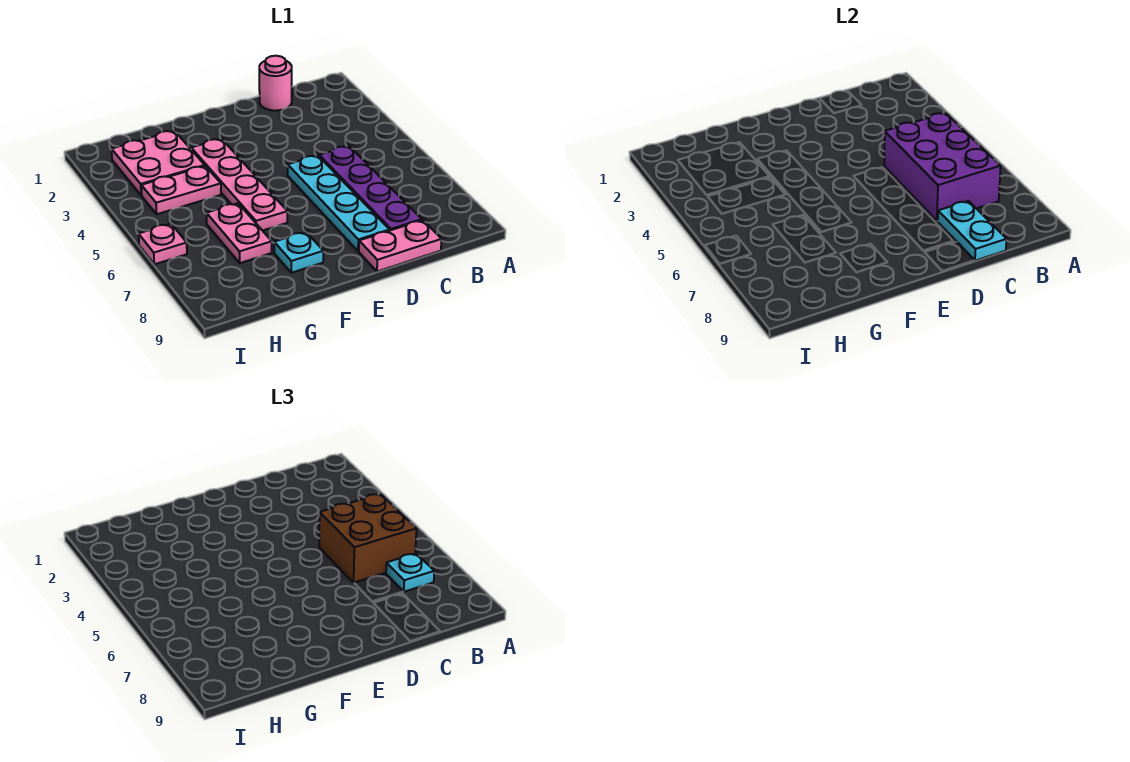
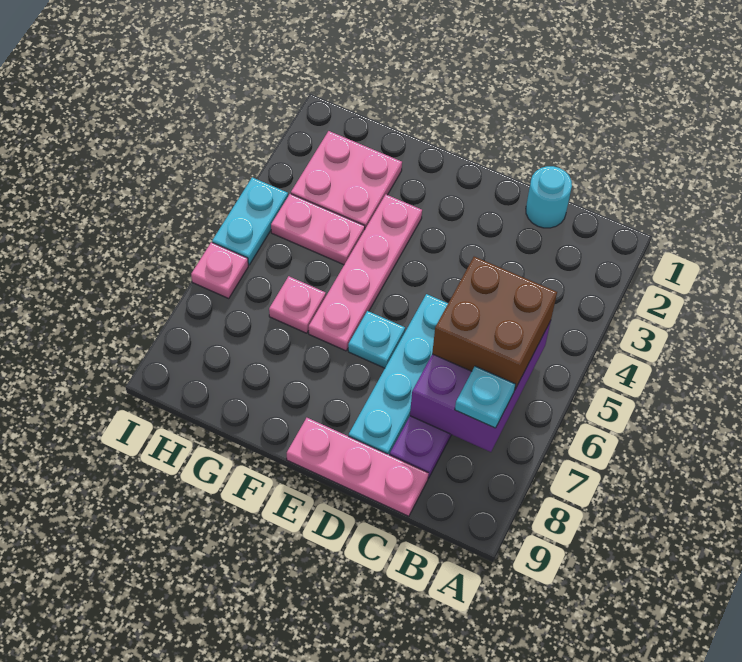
pink round brick C1 level 1 -> cyan round brick C1 level 1
cyan plate C8:C9 level 2 -> cyan plate I4:I5 level 1
pink plate C9:D9 level 1 -> pink plate C9:E9 level 1
cyan plate F8 level 1 -> cyan plate E6 level 1
pink plate G6:G7 level 1 -> pink plate G6 level 1

